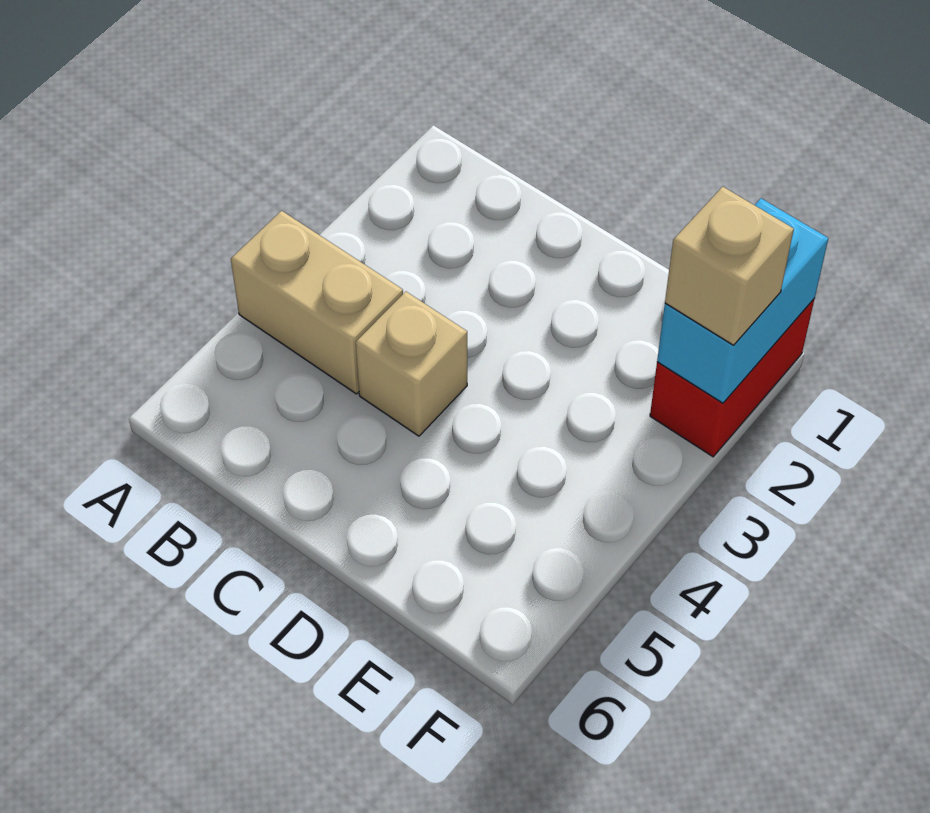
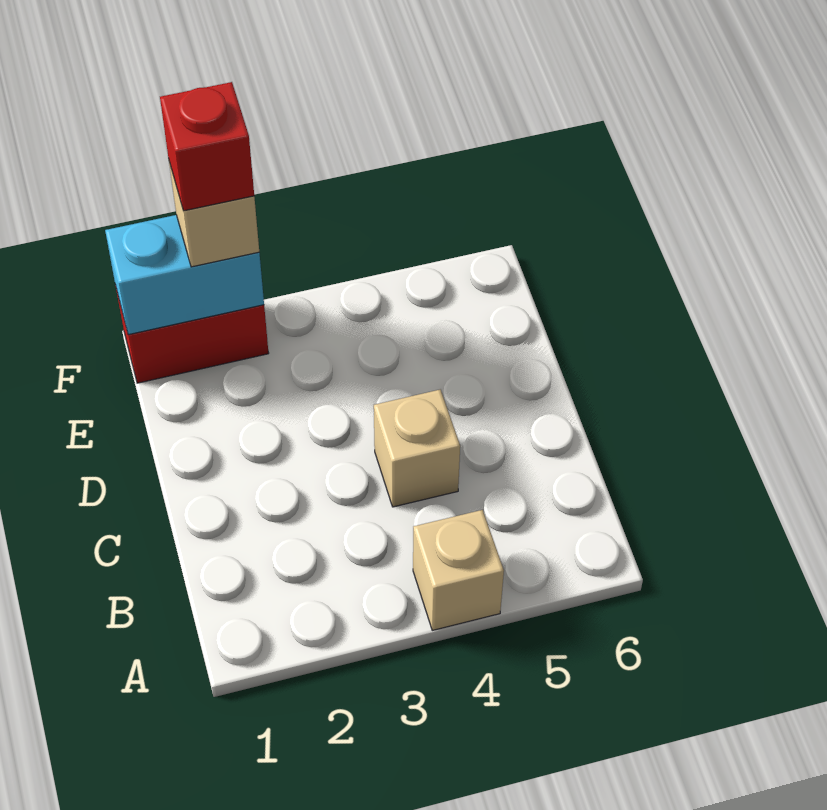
tan brick A4:B4 level 1 -> tan brick A4 level 1
none -> red brick F2 level 4

